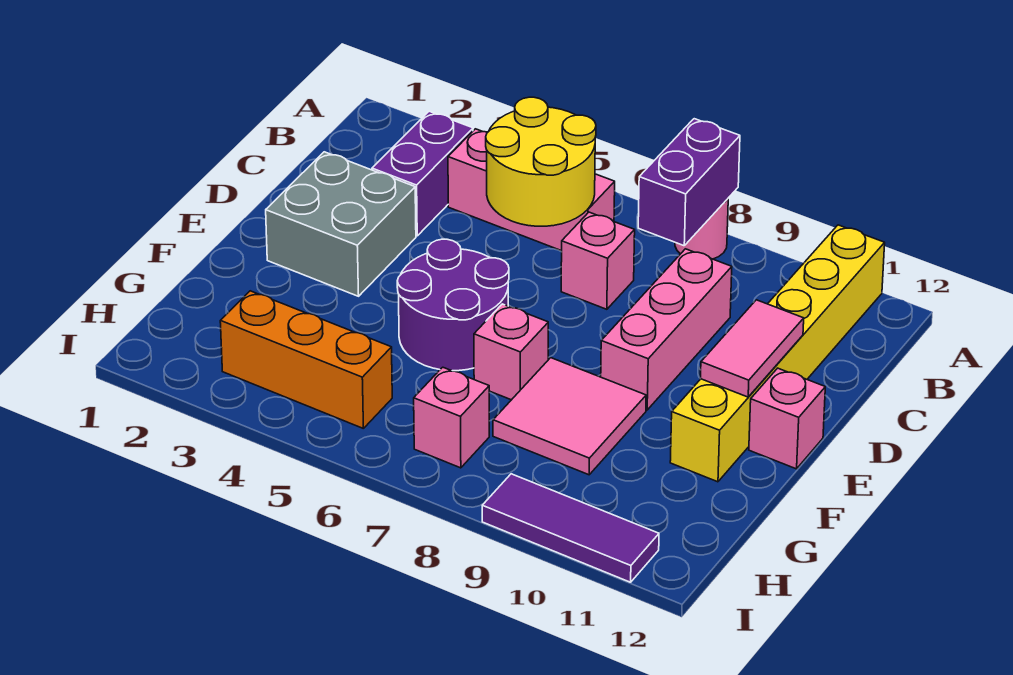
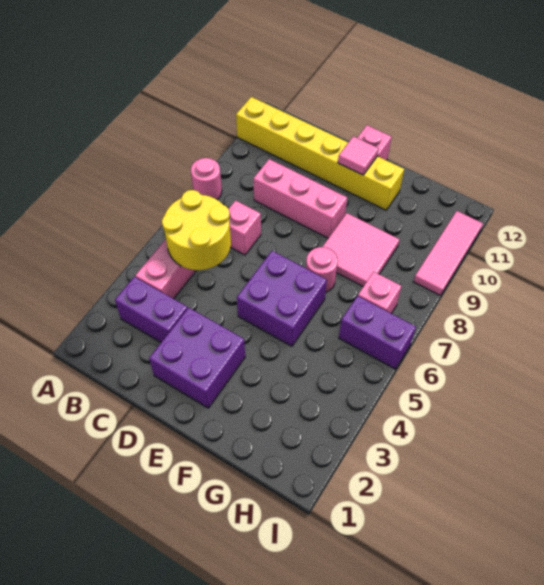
purple brick A8:B8 level 2 -> purple brick H6:I6 level 1
grey brick D2:E3 level 1 -> purple brick D2:E3 level 1
pink tile D11:E11 level 2 -> pink tile E11 level 2
purple round brick E5:F6 level 1 -> purple brick E5:F6 level 1
pink brick F7 level 1 -> pink round brick F7 level 1
orange brick H3:H5 level 1 -> none
purple tile I9:I11 level 1 -> pink tile I9:I11 level 1

